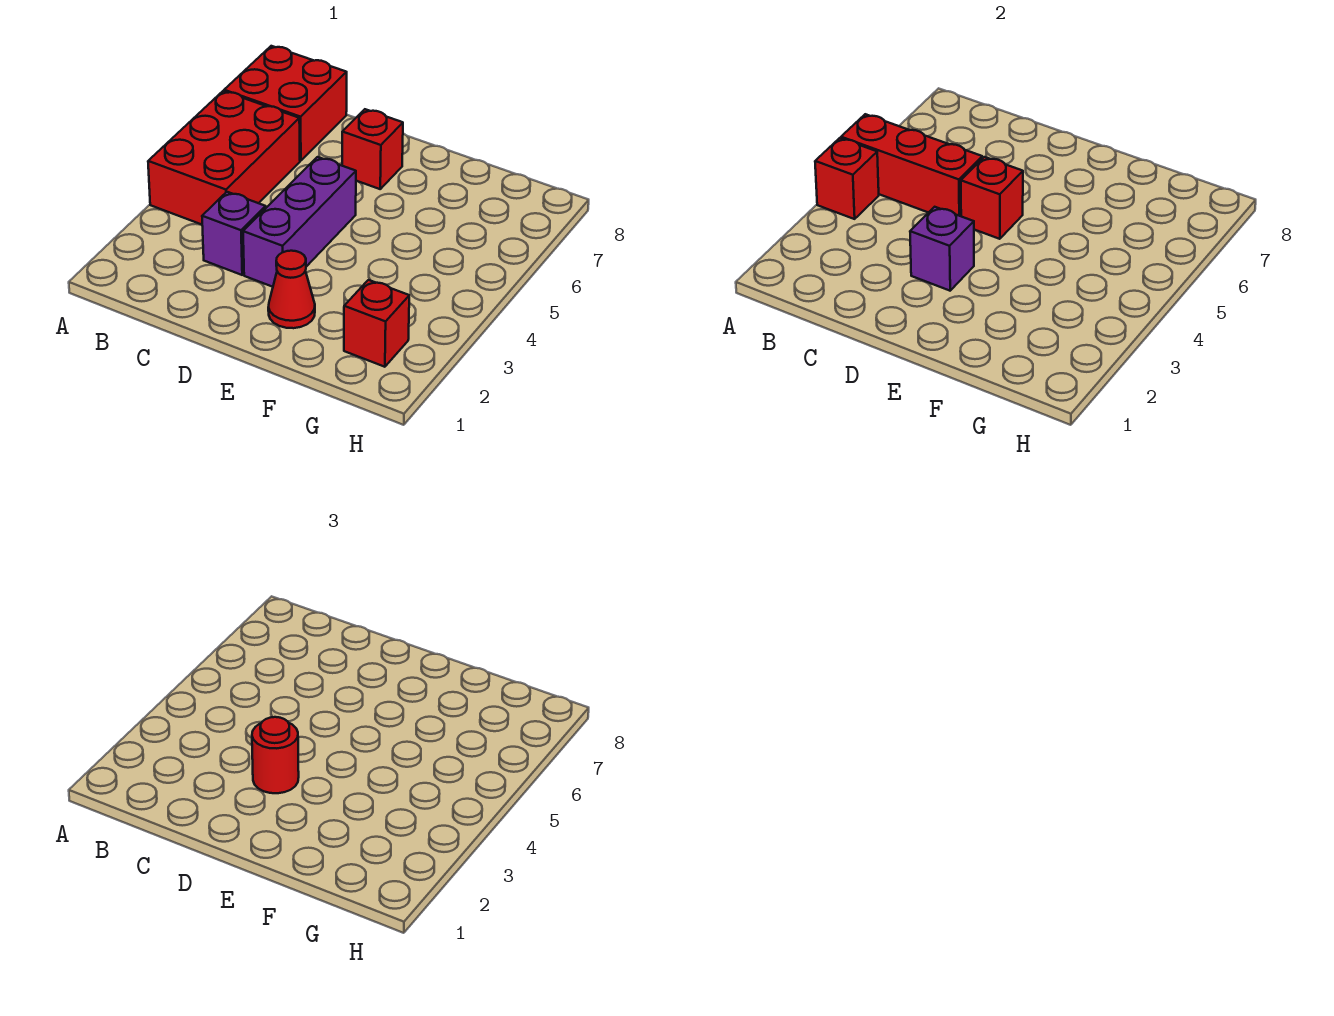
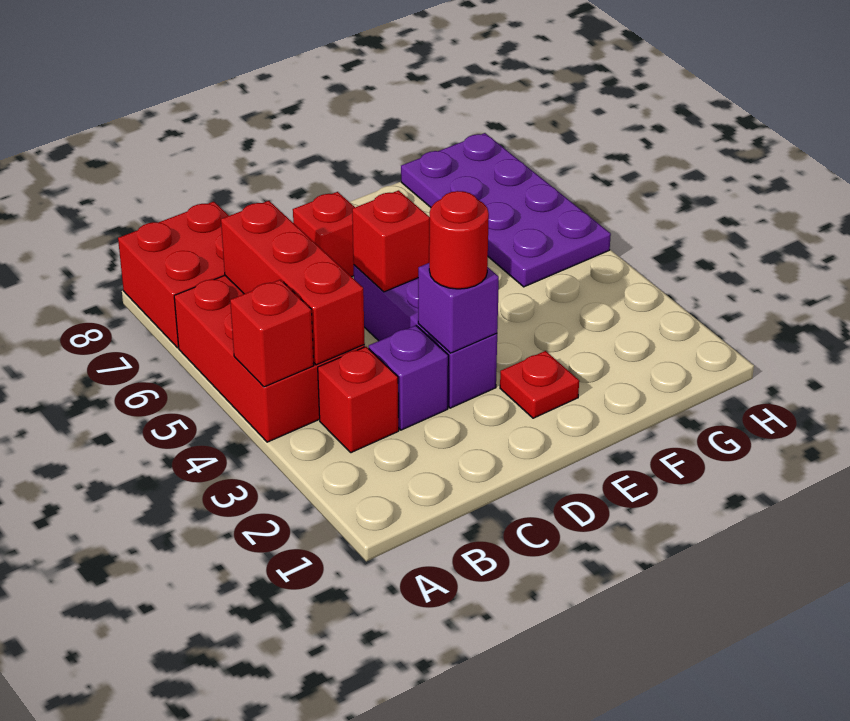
red brick A5:C5 level 2 -> red brick B4:B6 level 2
red cone E2 level 1 -> red plate E2 level 1
red brick G2 level 1 -> red brick B3 level 1
none -> purple plate G5:H8 level 1

